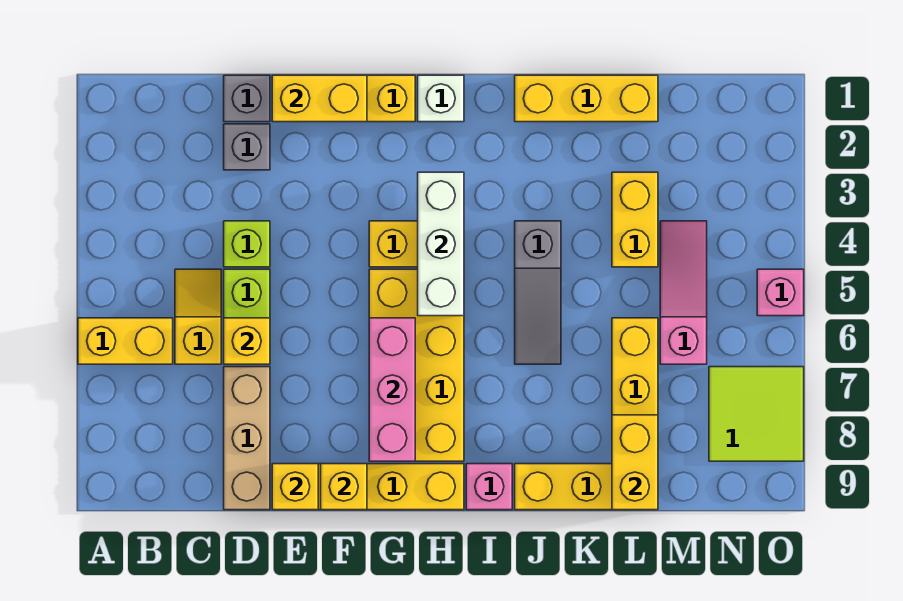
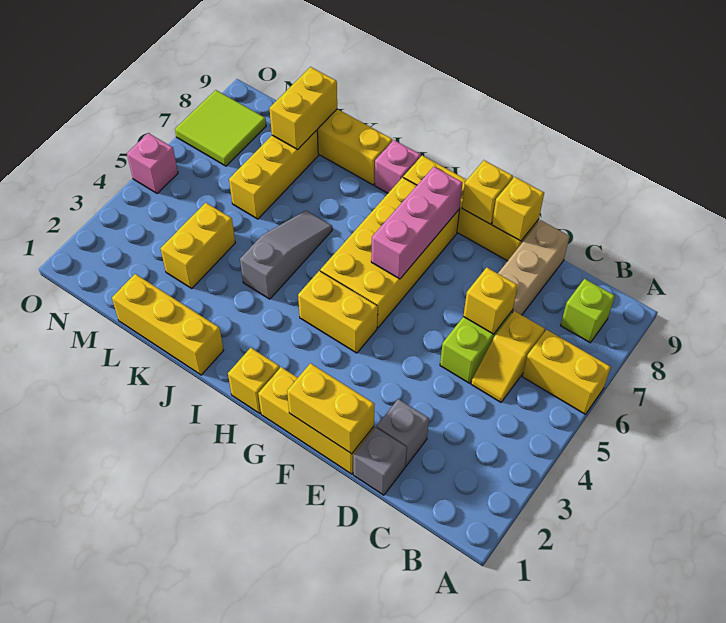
lime brick D4 level 1 -> lime brick B8 level 1
white brick H1 level 1 -> yellow brick H1 level 1
white brick H3:H5 level 2 -> none
pink slope M4:M6 level 1 top 6 -> none

